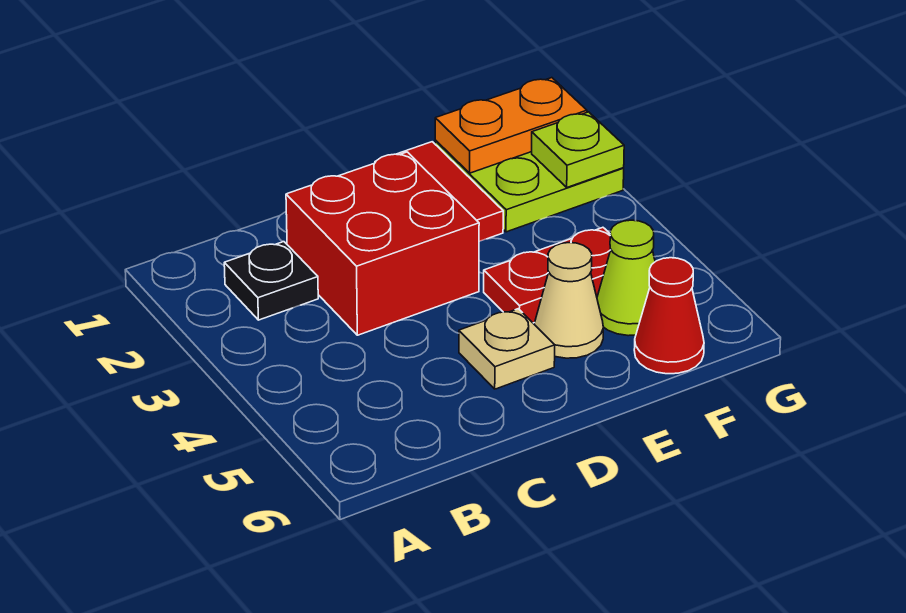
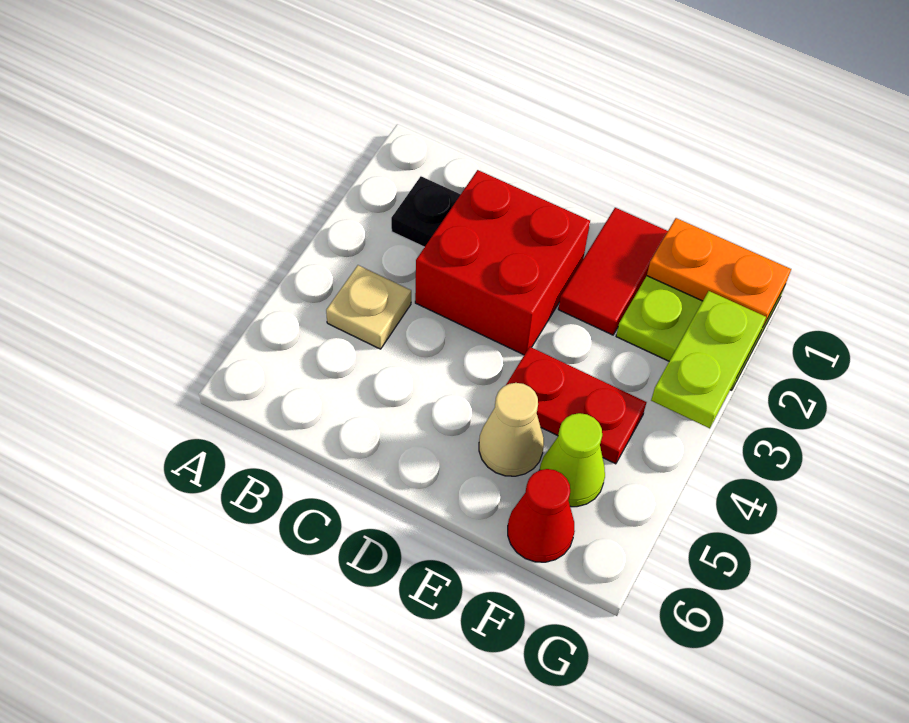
tan plate D5 level 1 -> tan plate B4 level 1
lime plate G2 level 2 -> lime plate G2:G3 level 2

